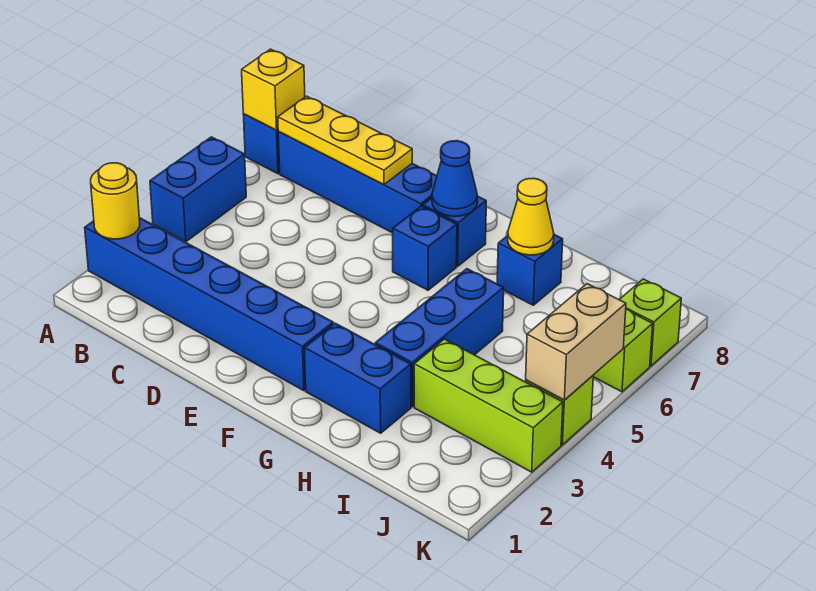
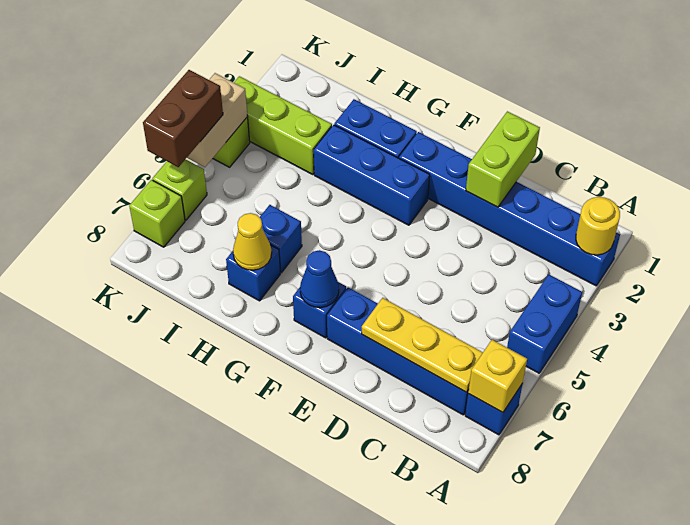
none -> lime brick D1:D2 level 2
blue brick F6 level 1 -> blue brick H6 level 1
blue brick H3:H5 level 1 -> blue brick F3:H3 level 1
none -> brown brick K5:K6 level 3

